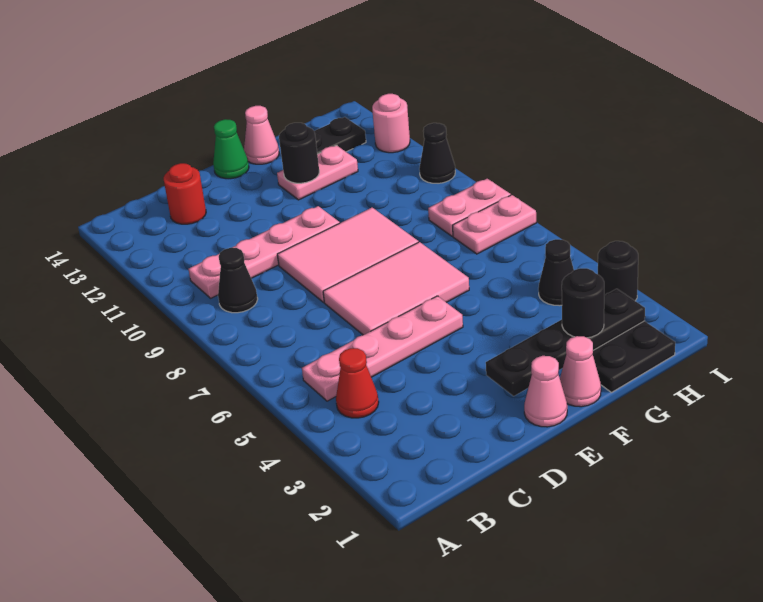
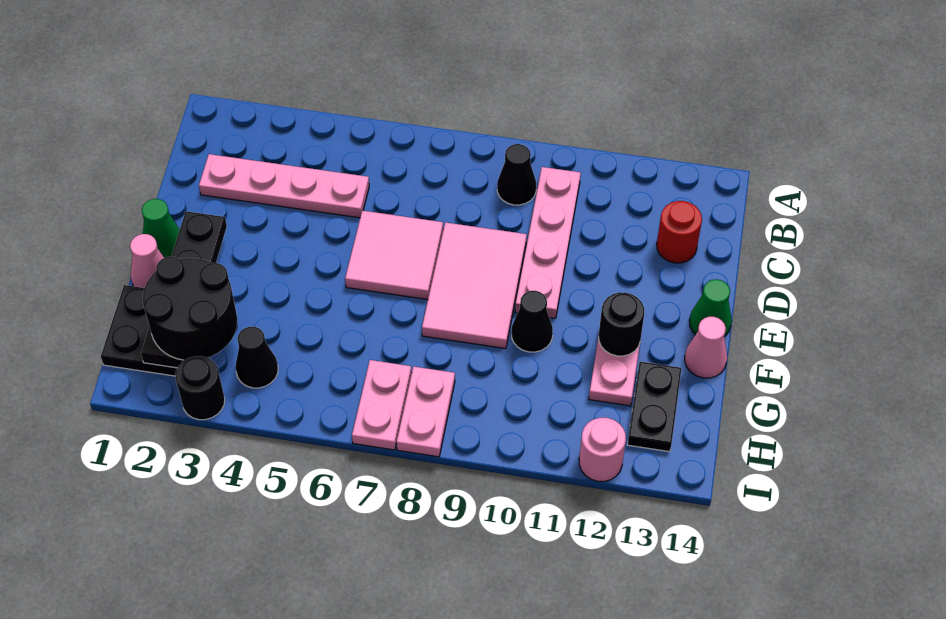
red cone B4 level 1 -> none
pink plate B5:E5 level 1 -> pink plate C2:C5 level 1
pink tile D6:F7 level 1 -> pink tile D6:E7 level 1
pink cone E1 level 1 -> green cone E1 level 1
black round brick G2 level 3 -> black round brick G2:H3 level 3
black cone I10 level 1 -> black cone F10 level 1

